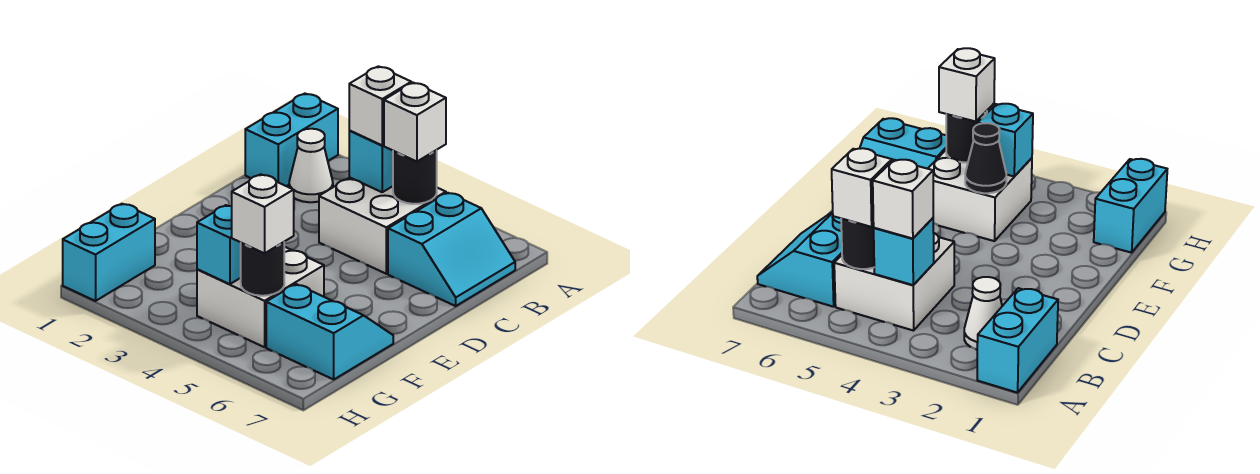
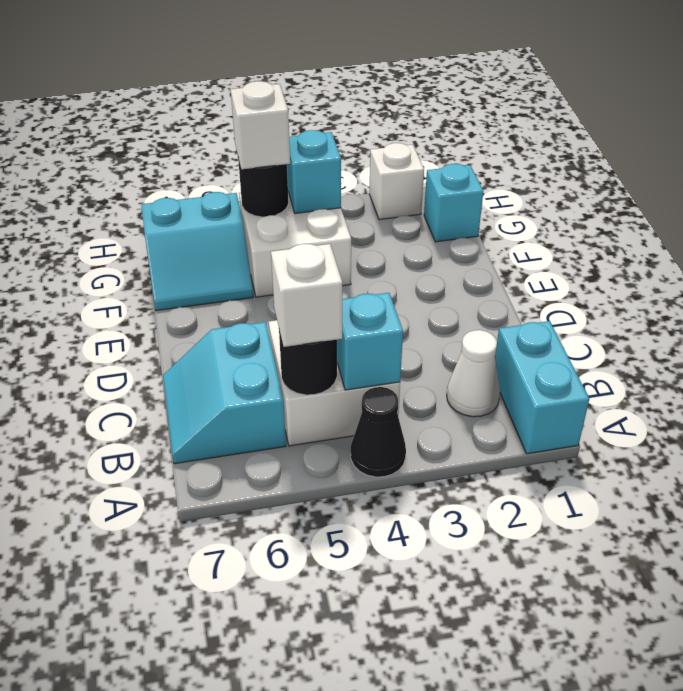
white brick B4 level 3 -> white brick H2 level 1
black cone F4 level 2 -> black cone A4 level 1
cyan brick G1:H1 level 1 -> cyan brick G1 level 1

